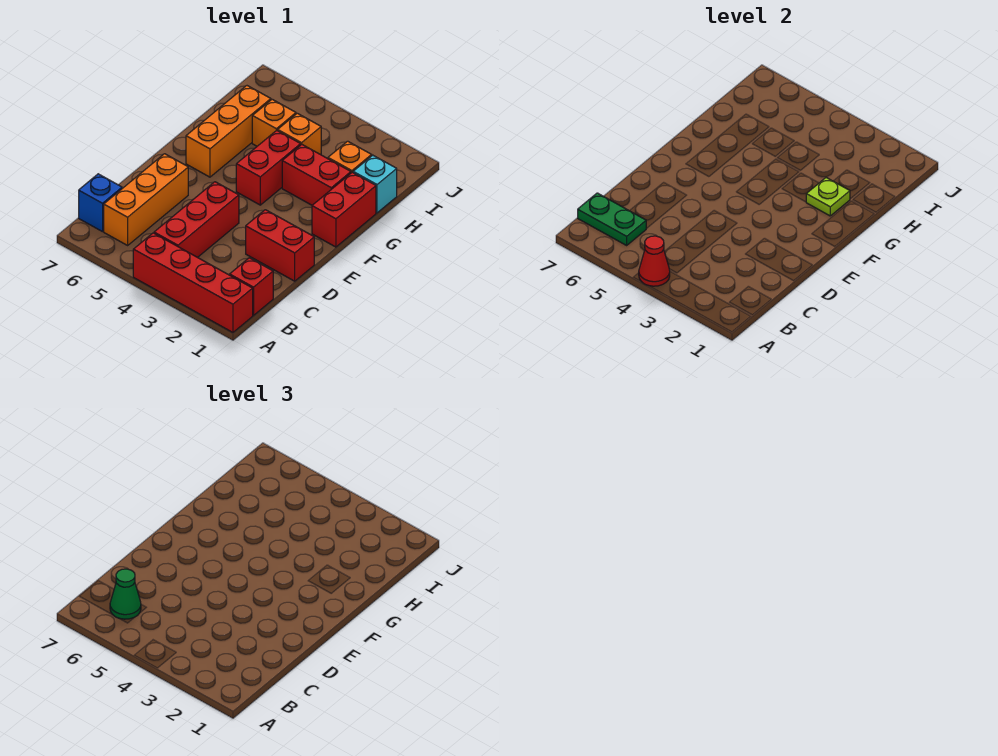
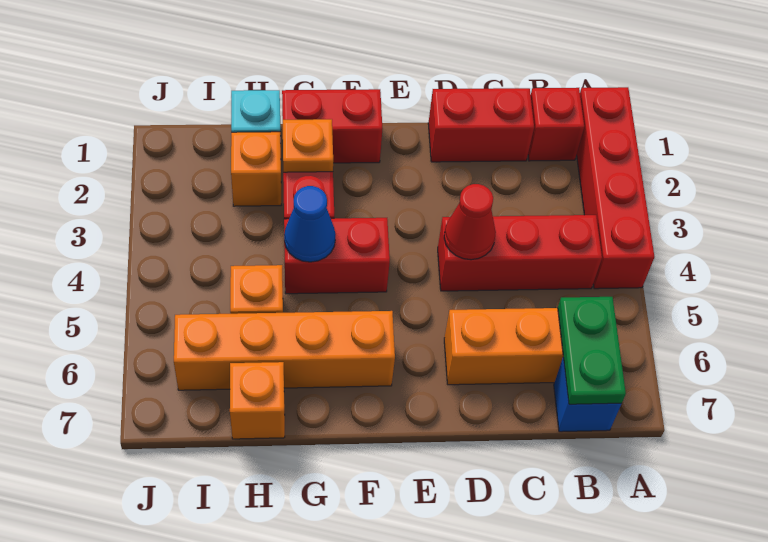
red cone A4 level 2 -> red cone D4 level 2
green cone B6 level 3 -> none
red brick D1:D2 level 1 -> red brick C1:D1 level 1
orange brick F6:H6 level 1 -> orange brick F6:I6 level 1
lime plate G2 level 2 -> orange plate G2 level 2
none -> blue cone G4 level 2
orange brick H4 level 1 -> orange brick H7 level 1

